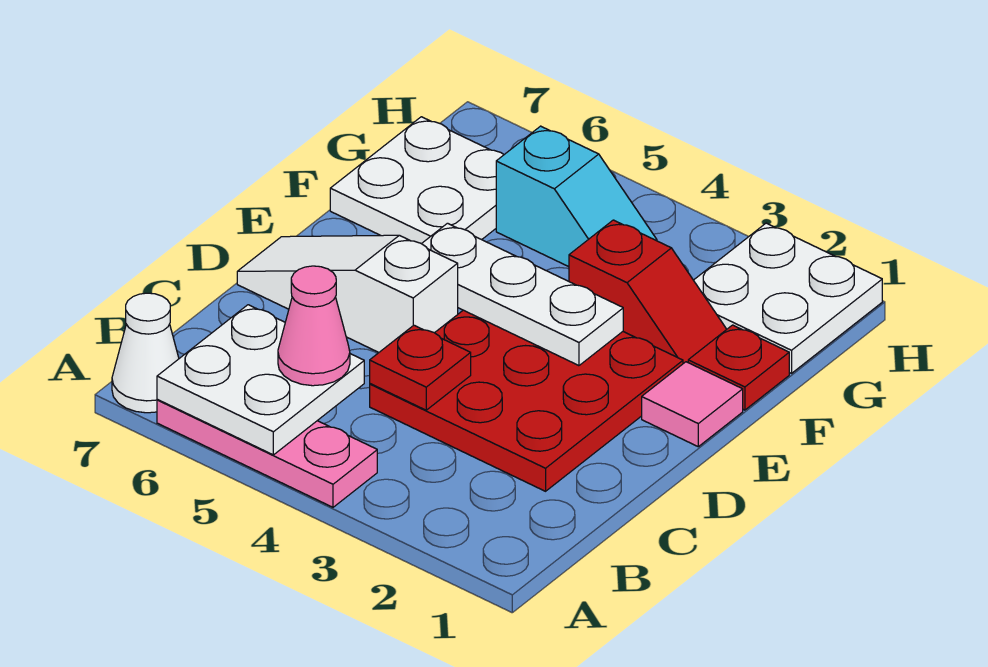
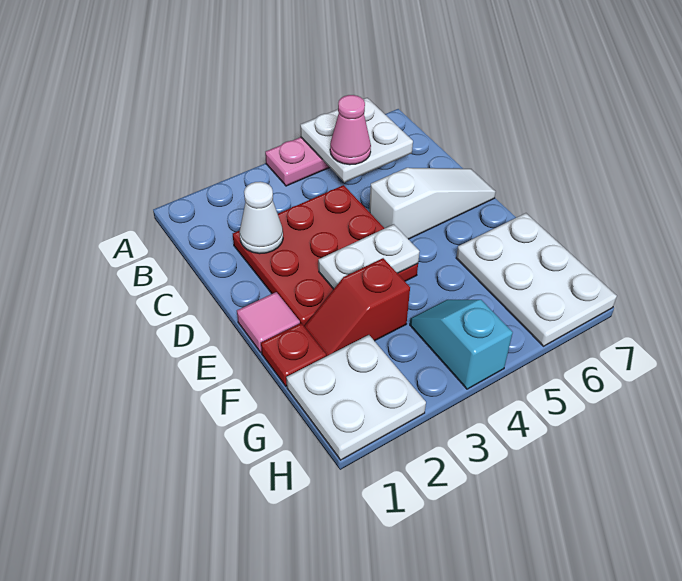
white cone A7 level 1 -> white cone C2 level 2
red plate C4 level 2 -> none
white plate E3:E5 level 2 -> white plate E3:E4 level 2
white plate F6:G7 level 1 -> white plate F6:H7 level 1
cyan slope G4:G5 level 1 top 5 -> cyan slope G4:H4 level 1 top H

